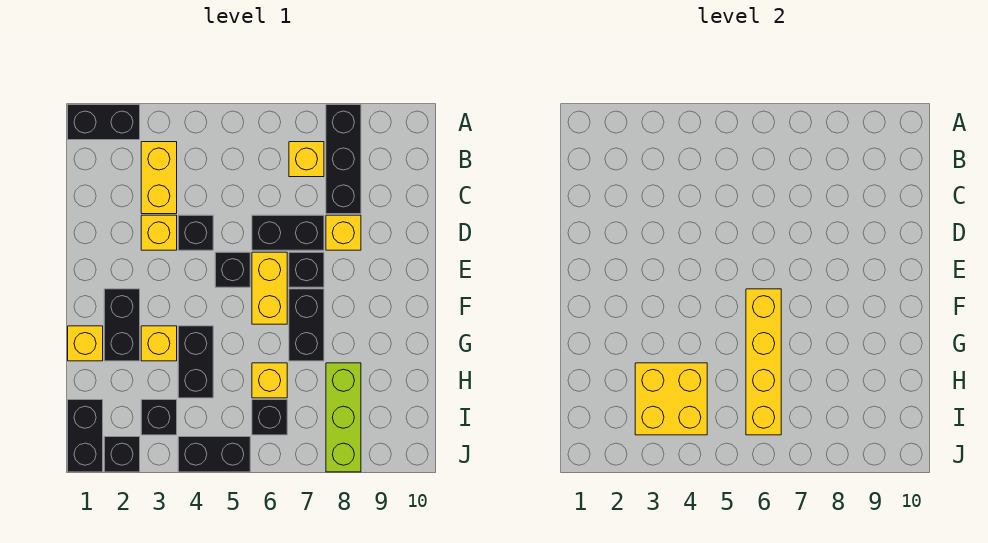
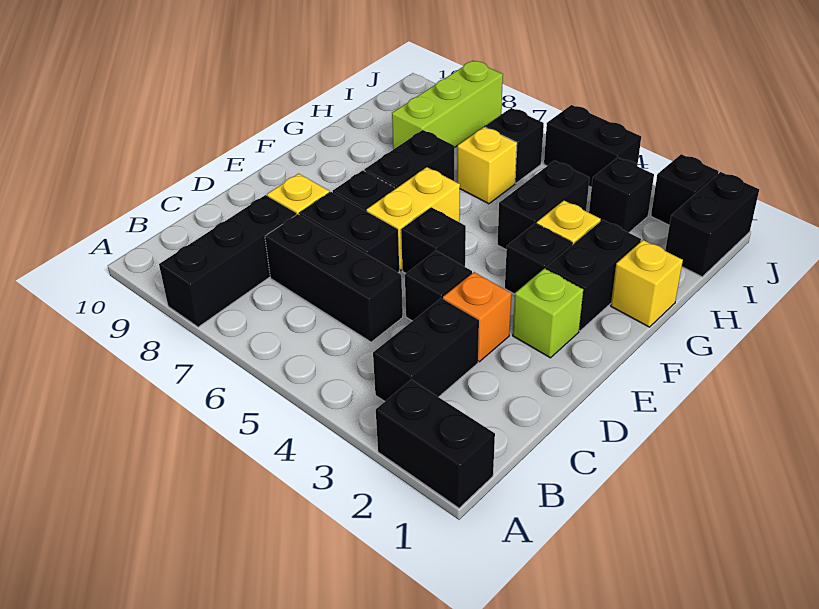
yellow brick B3:C3 level 1 -> black brick B3:C3 level 1
yellow brick B7 level 1 -> none
none -> black brick C5:C7 level 1
yellow brick D3 level 1 -> orange brick D3 level 1
none -> lime brick E2 level 1
none -> black brick F3 level 1
yellow brick F6:I6 level 2 -> none
yellow brick H3:I4 level 2 -> none

